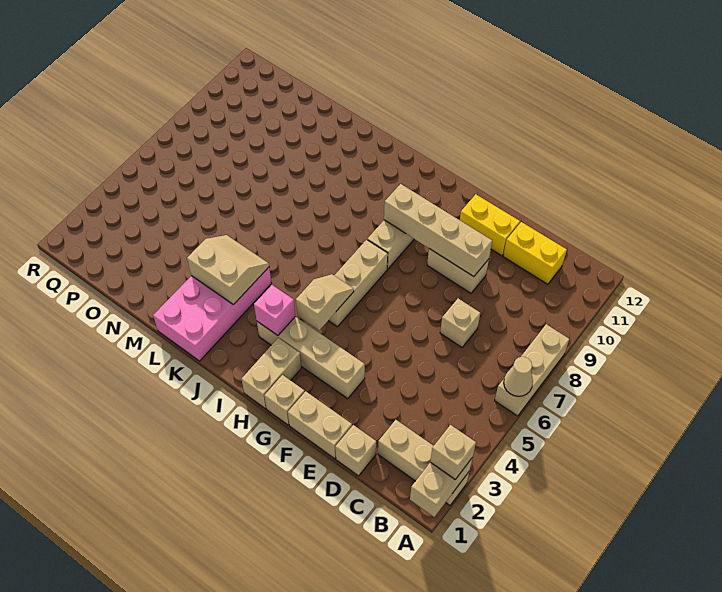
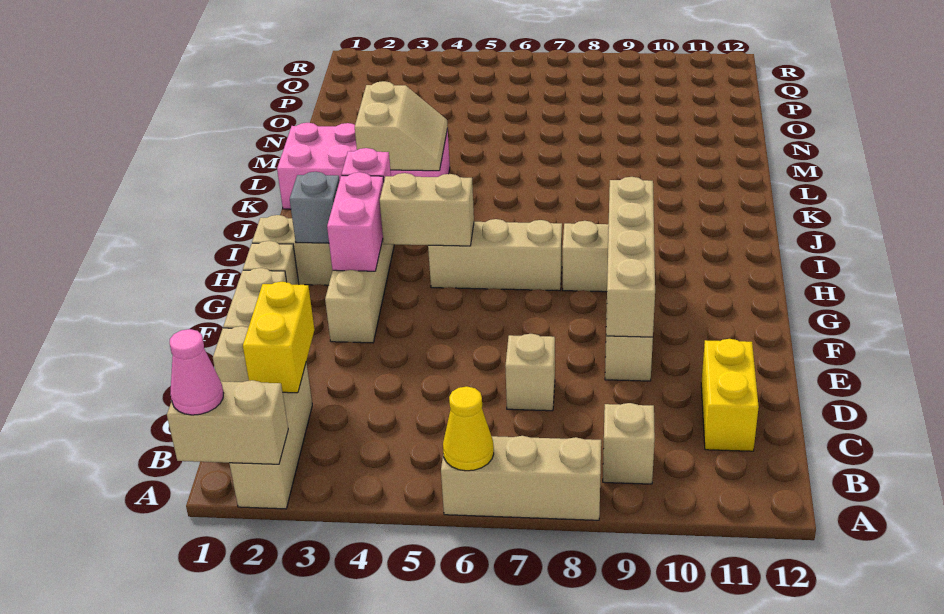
none -> pink cone A1 level 3
tan brick A2 level 3 -> tan brick B9 level 1
tan cone A6 level 2 -> yellow cone A6 level 2
yellow brick E11:F11 level 1 -> yellow brick C2:D2 level 2
none -> pink brick G3:H3 level 2
none -> grey brick H2 level 2
tan slope H4:H5 level 2 top 4 -> tan brick H4:H5 level 2

